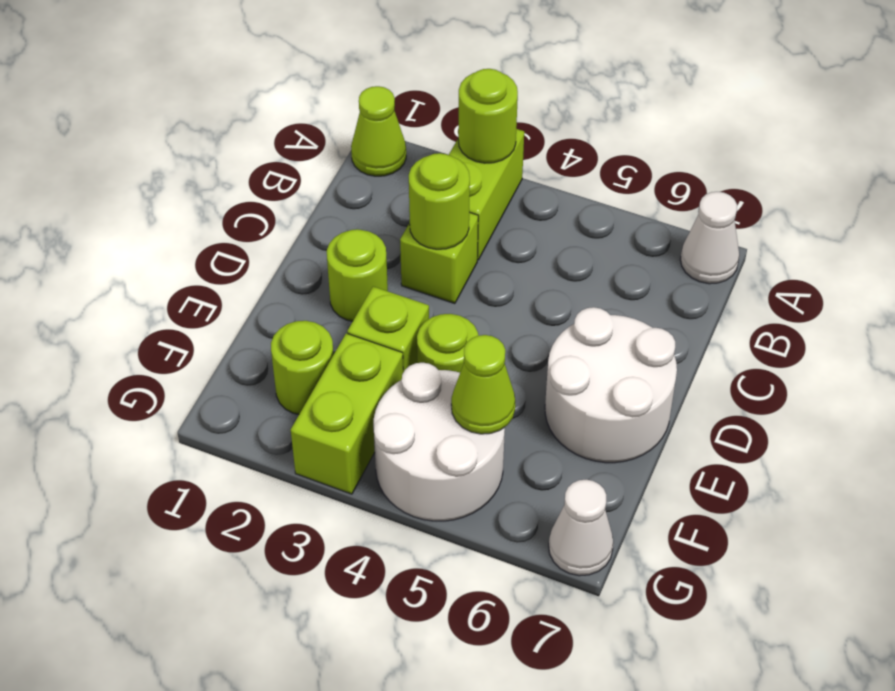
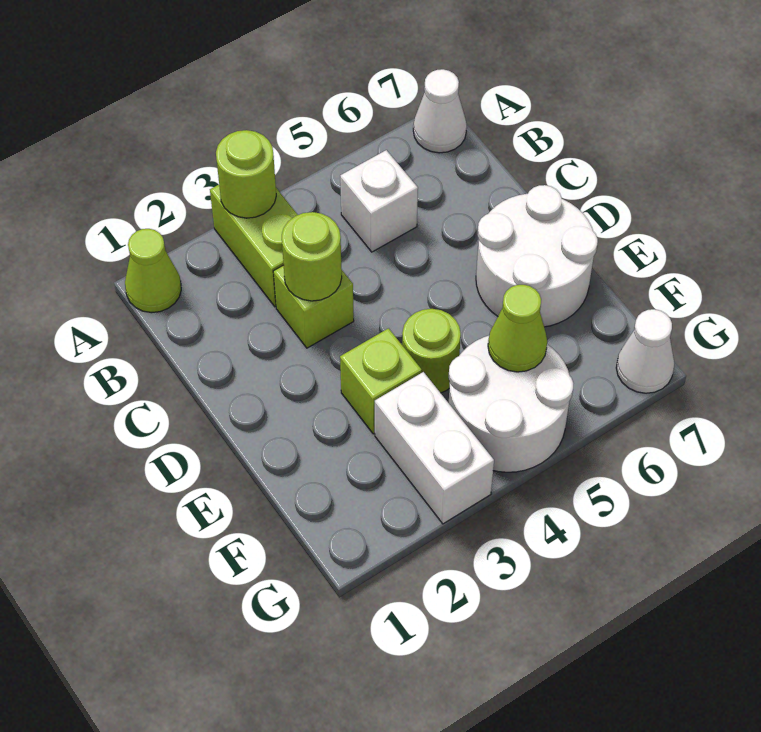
none -> white brick B5 level 1
lime round brick D2 level 1 -> none
lime round brick F2 level 1 -> none
lime brick F3:G3 level 1 -> white brick F3:G3 level 1

